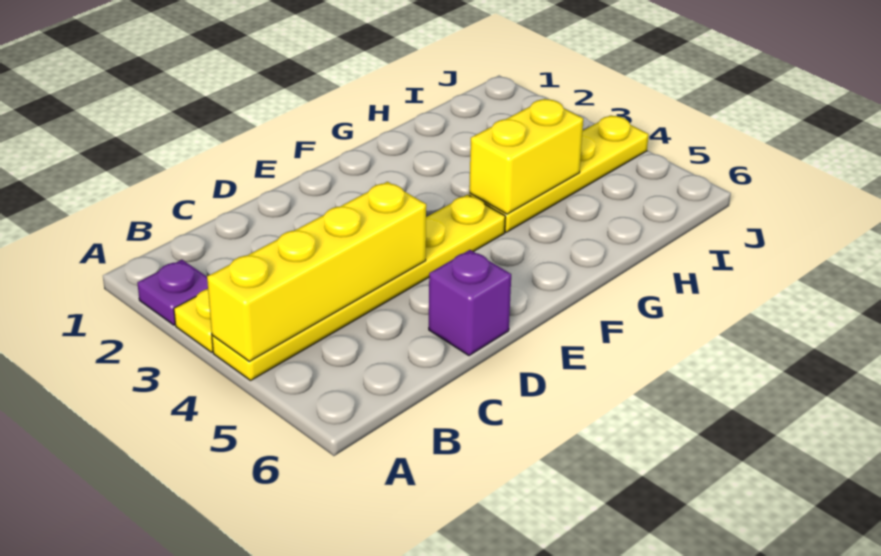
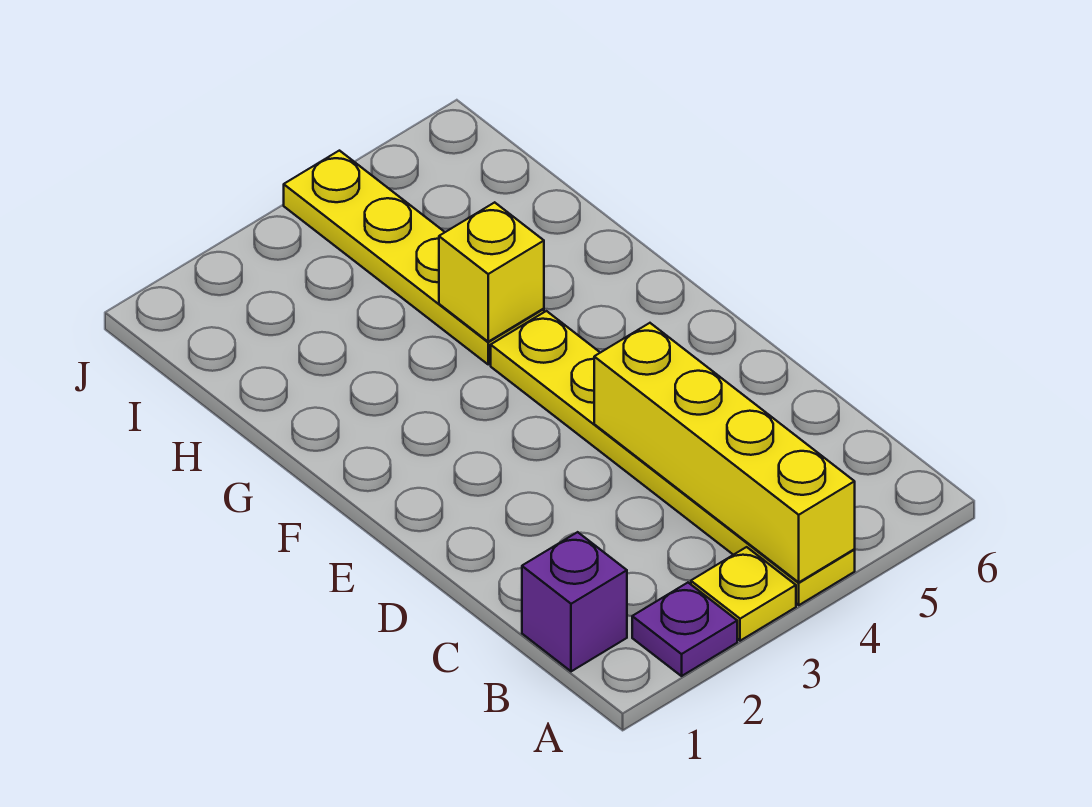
purple brick D6 level 1 -> purple brick B1 level 1
yellow brick G4:H4 level 2 -> yellow brick G4 level 2

